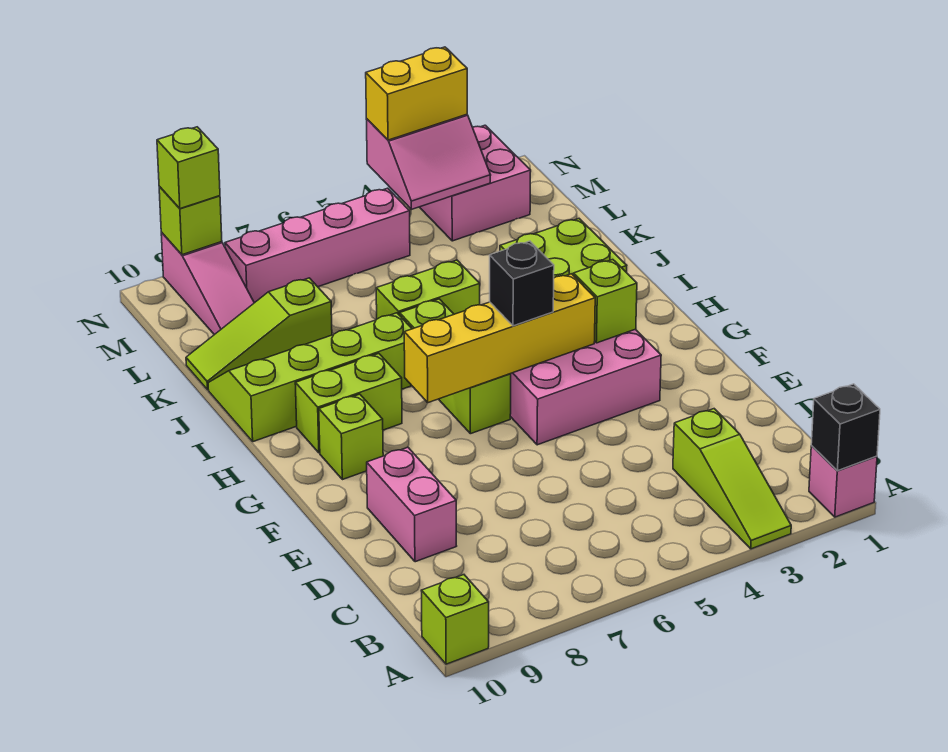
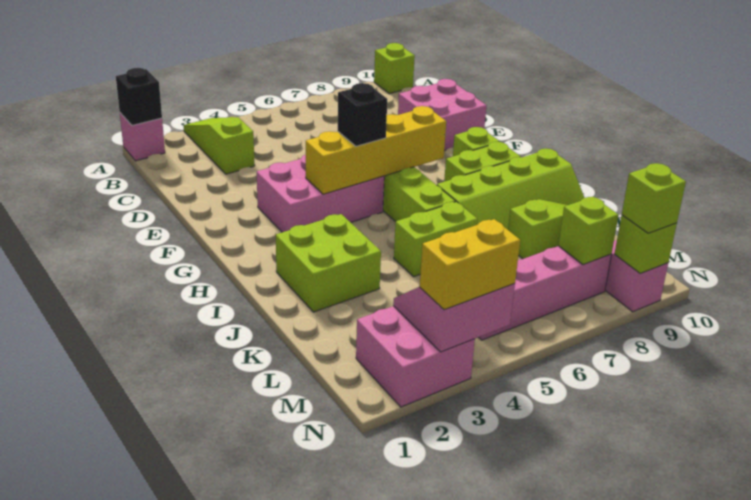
pink brick D9:E9 level 1 -> pink brick D9:E10 level 1
lime brick G3 level 2 -> lime brick M8 level 2

